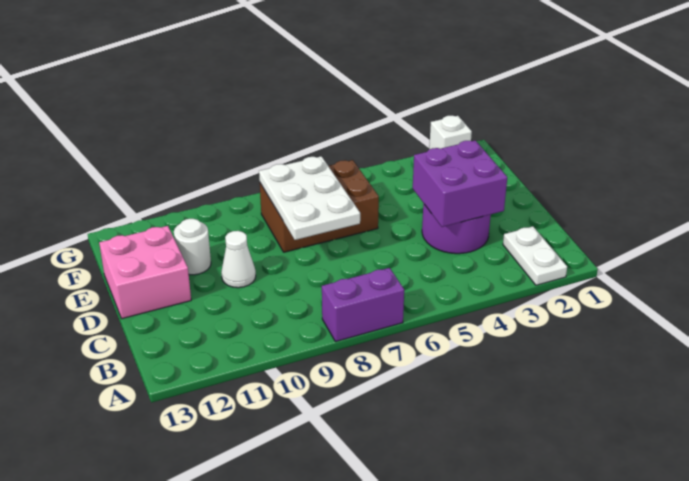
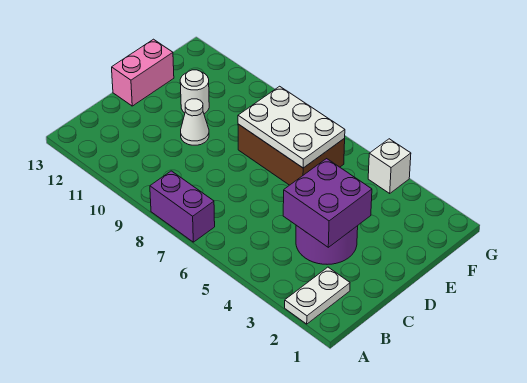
white plate D7:F8 level 2 -> white plate E6:F8 level 2
pink brick D12:E13 level 1 -> pink brick D13:E13 level 1
white brick G2 level 1 -> white brick G4 level 1

